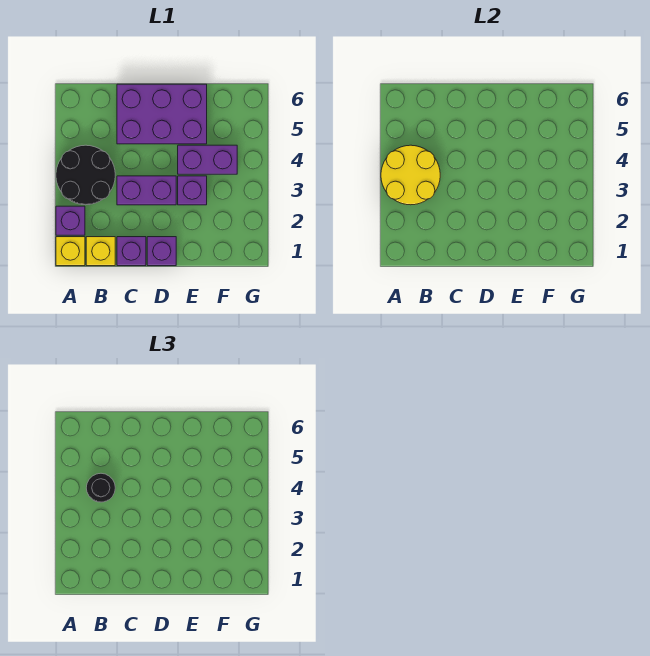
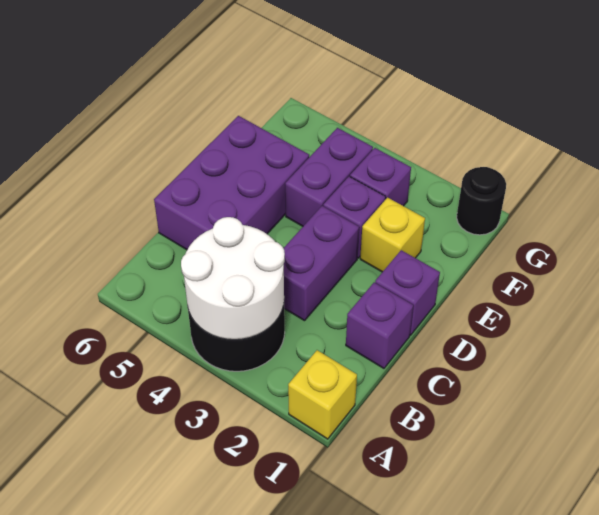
purple brick A2 level 1 -> purple brick F3 level 1
yellow round brick A3:B4 level 2 -> white round brick A3:B4 level 2
yellow brick B1 level 1 -> yellow brick E2 level 1
black round brick B4 level 3 -> black round brick G1 level 1

